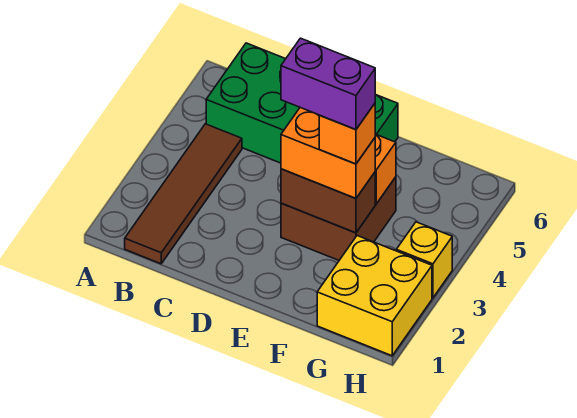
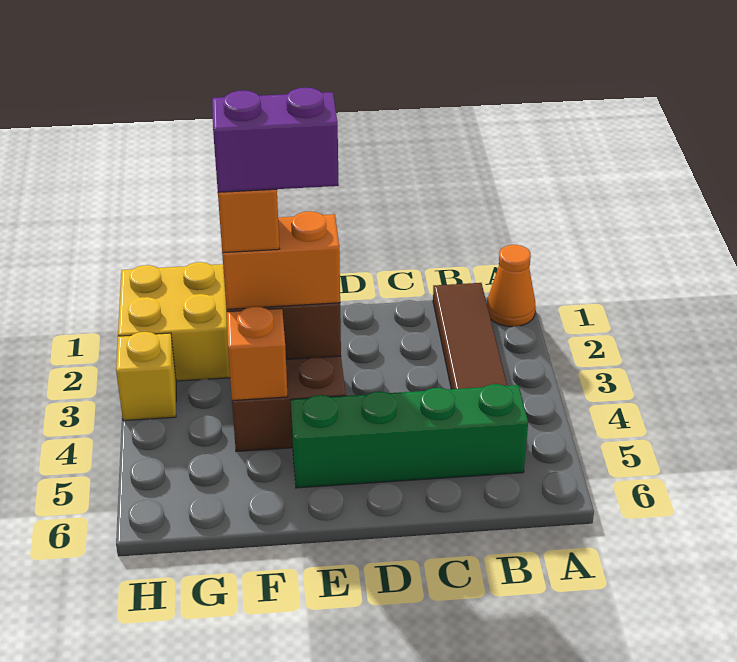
none -> orange cone A1 level 1
green brick B5:E6 level 1 -> green brick B5:E5 level 1

